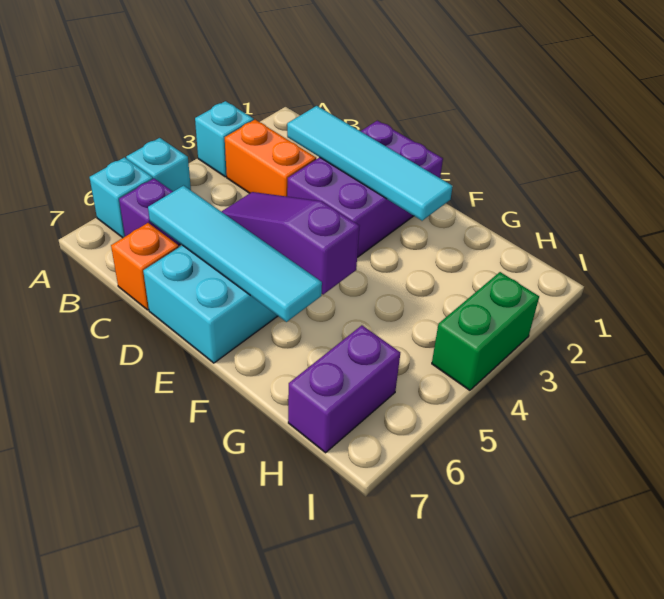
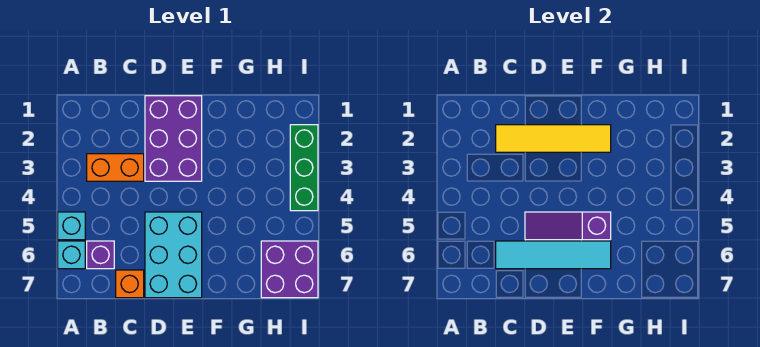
cyan brick A3 level 1 -> none
cyan tile C2:F2 level 2 -> yellow tile C2:F2 level 2
purple brick H6:H7 level 1 -> purple brick H6:I7 level 1
green brick I3:I4 level 1 -> green brick I2:I4 level 1

